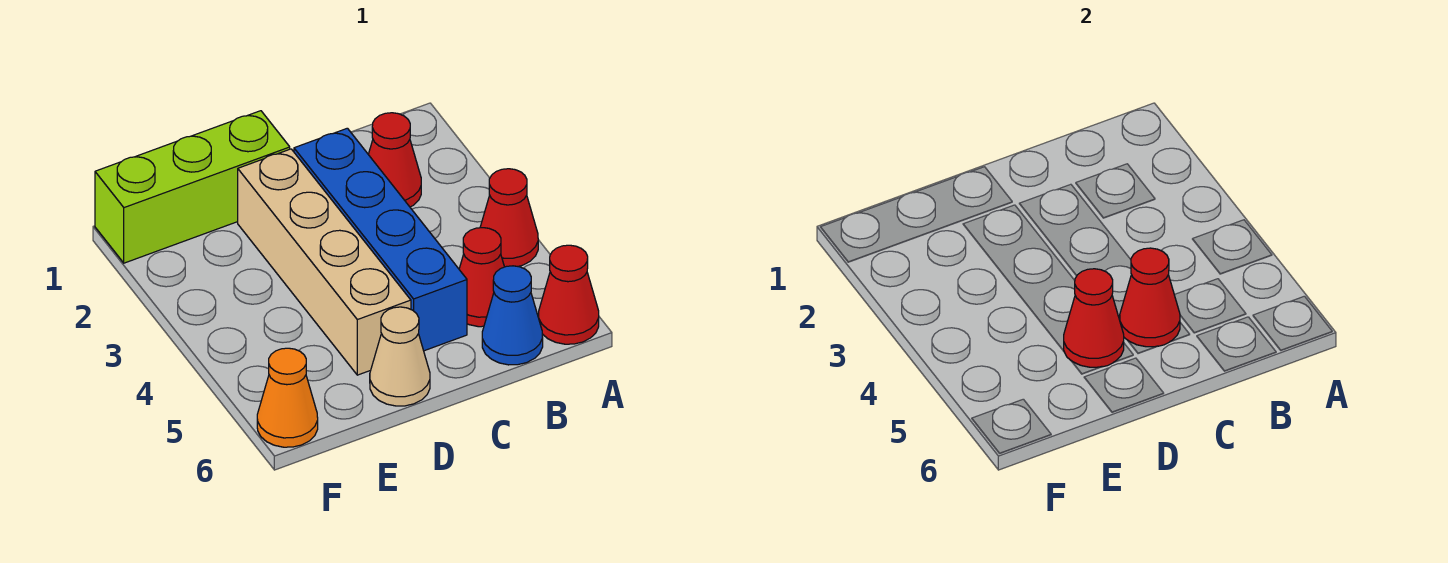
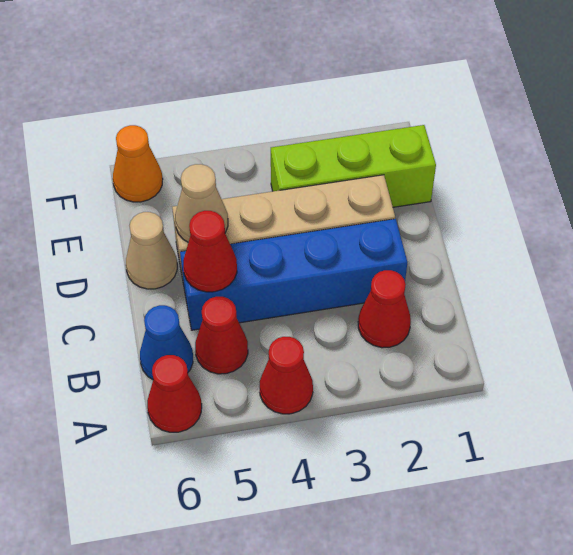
lime brick D1:F1 level 1 -> lime brick E1:E3 level 1
red cone D5 level 2 -> tan cone D5 level 2

